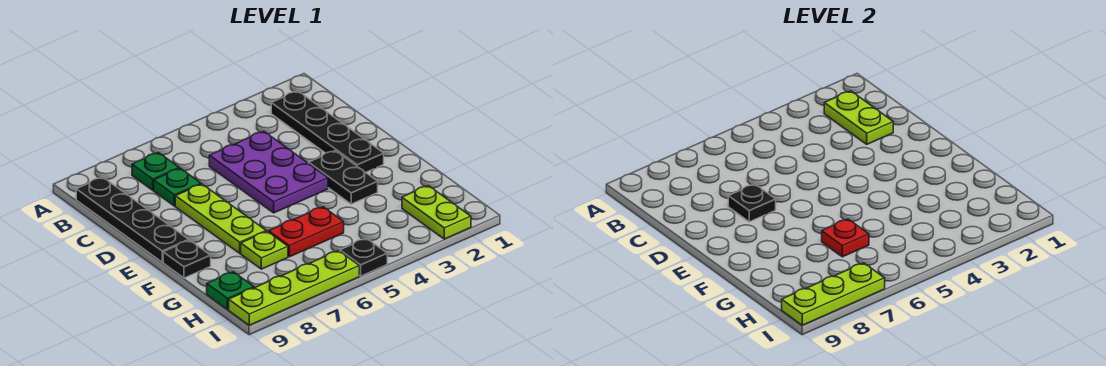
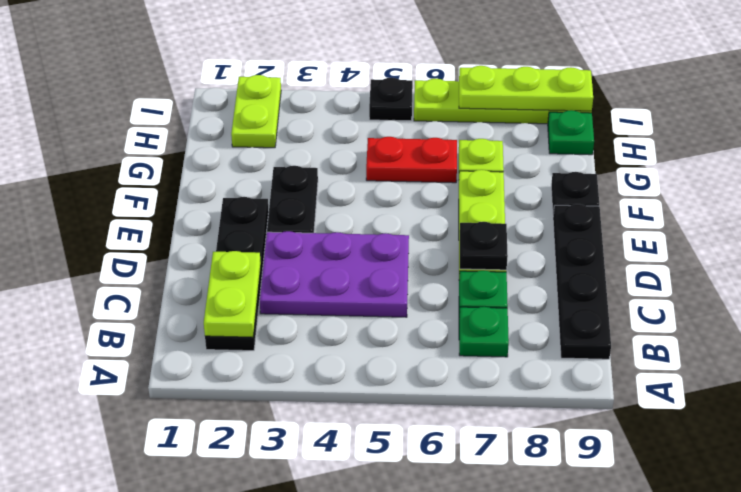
purple plate C4:E5 level 1 -> purple plate C3:D5 level 1
red plate G6 level 2 -> none

